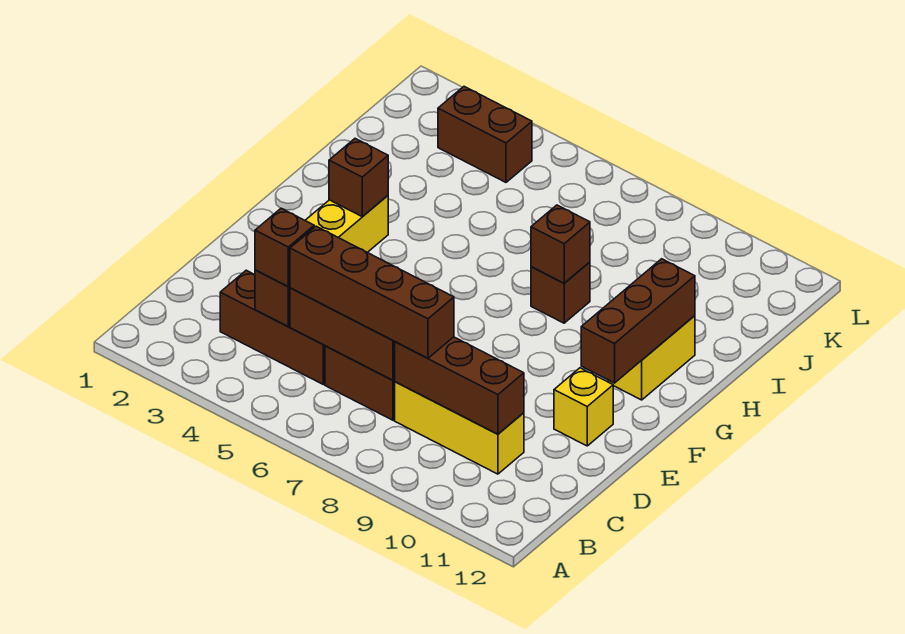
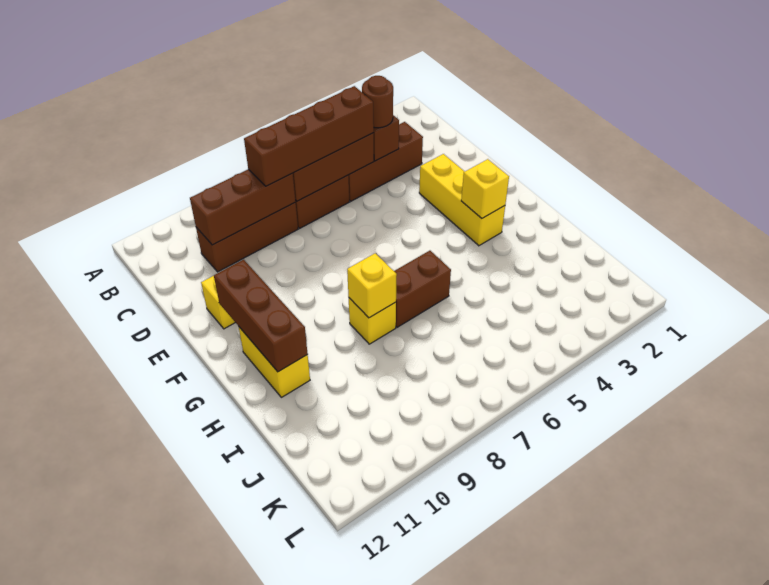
brown brick C4 level 3 -> brown round brick C4 level 3
yellow brick C8:C10 level 1 -> brown brick C8:C10 level 1
brown brick G3 level 2 -> yellow brick G3 level 2
brown brick H8 level 1 -> yellow brick H8 level 1
brown brick H8 level 2 -> yellow brick H8 level 2
brown brick K3:K4 level 1 -> brown brick H6:H7 level 1

